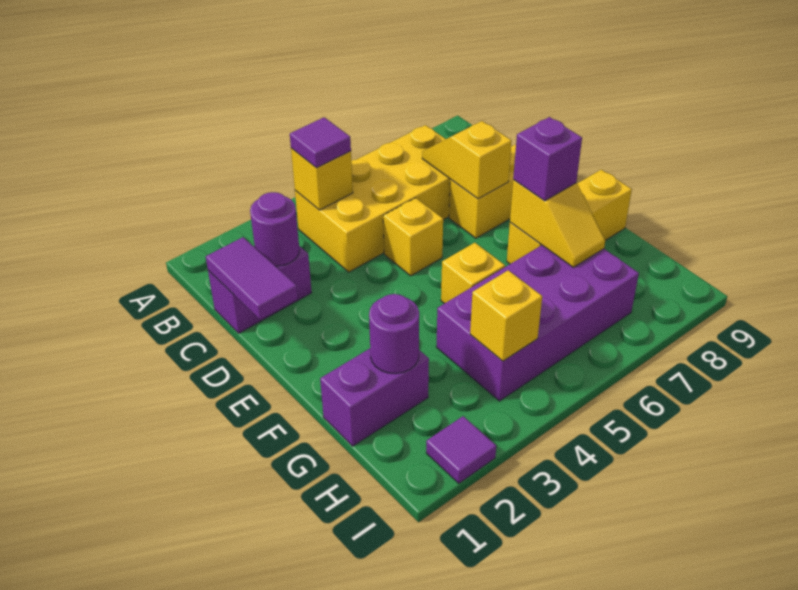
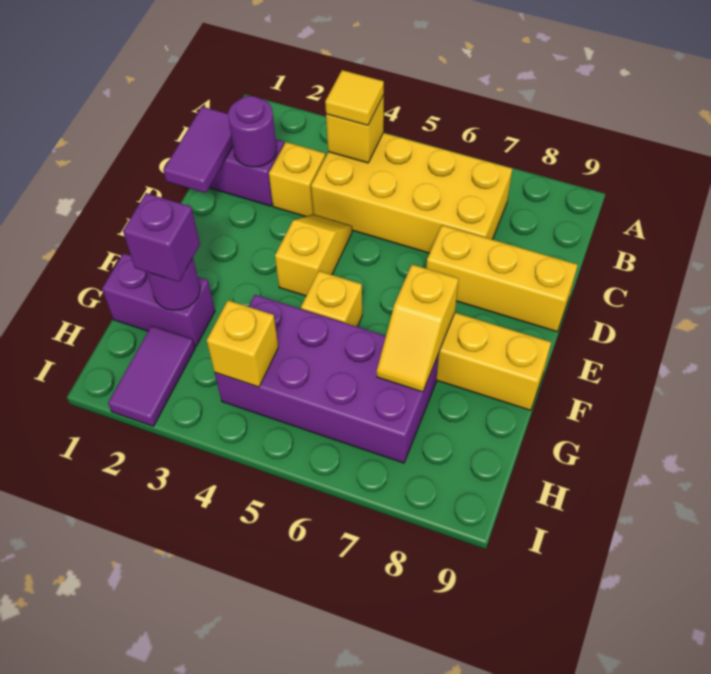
purple tile B4 level 3 -> yellow tile B4 level 3
yellow slope C7:D7 level 2 top D -> yellow slope D4:E4 level 1 top E
yellow brick D5 level 1 -> yellow brick C3 level 1
purple brick F7 level 3 -> purple brick G2 level 3
purple tile I2 level 1 -> purple tile H2:I2 level 1

